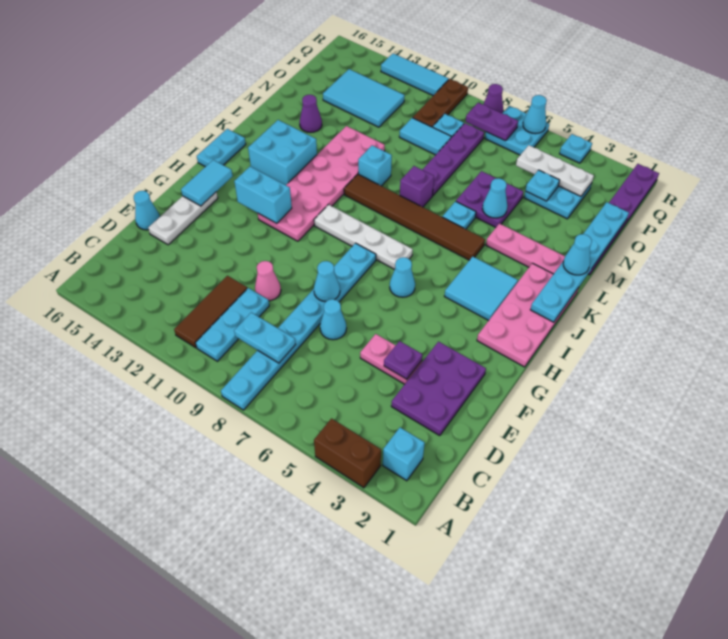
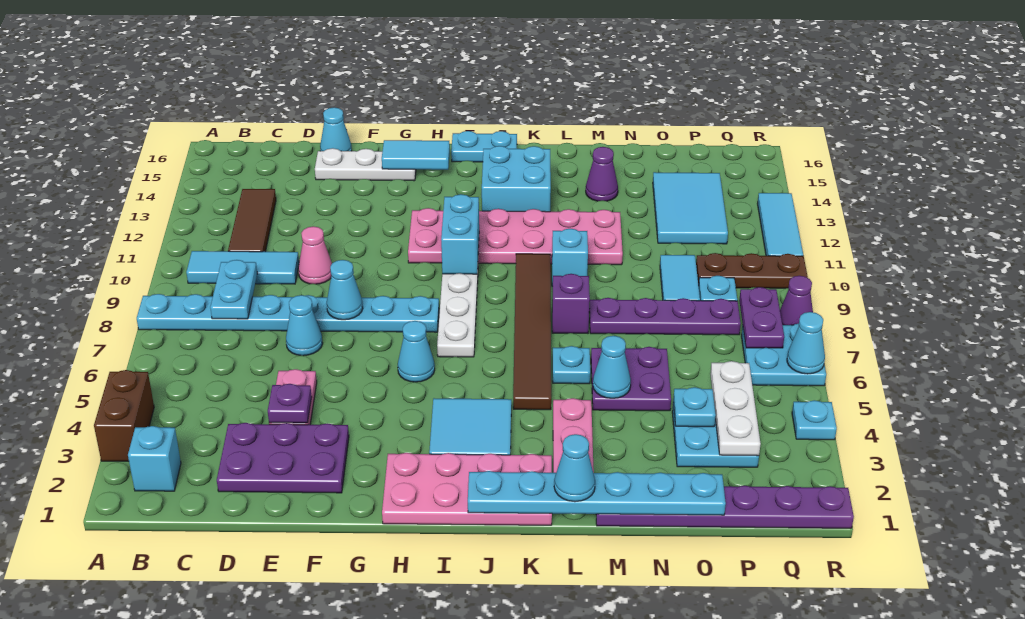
cyan plate B10:D10 level 1 -> cyan tile B10:D10 level 1
brown tile B11:D11 level 1 -> brown tile C11:C13 level 1
cyan brick H12:H13 level 2 -> cyan brick I10:I11 level 2

